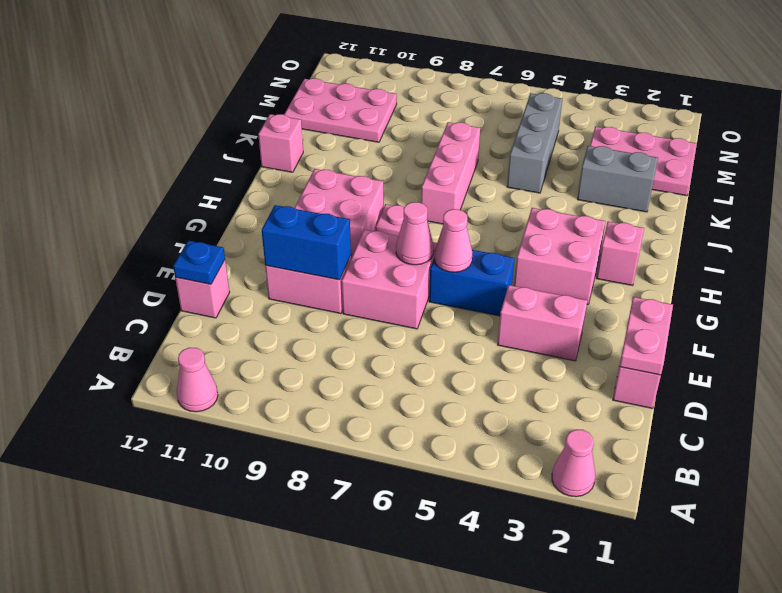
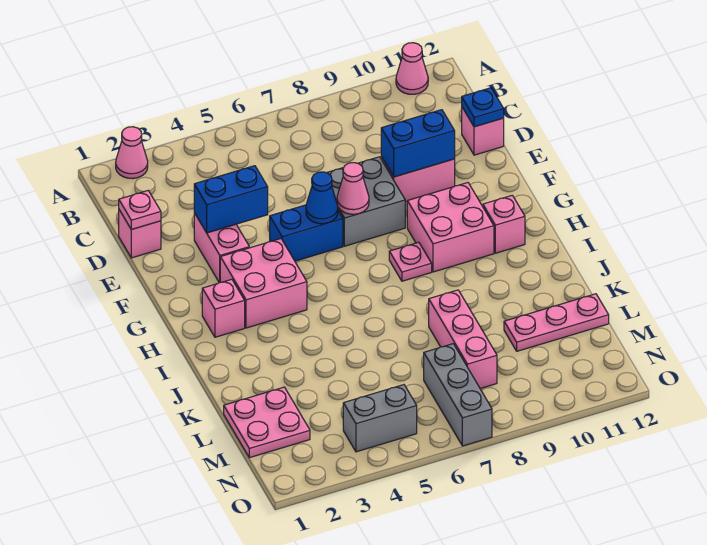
pink plate D1:E1 level 2 -> pink plate D1 level 2
pink brick E3:E4 level 1 -> pink brick E3:F3 level 1
none -> blue brick E3:E4 level 2
pink brick E7:F8 level 1 -> grey brick E7:F8 level 1
pink cone F6 level 2 -> blue cone F6 level 2
pink brick I7:K7 level 1 -> pink brick K8:M8 level 1
pink brick J12 level 1 -> pink brick H11 level 1
grey brick K2:K3 level 1 -> grey brick N4:N5 level 1
grey brick K5:M5 level 1 -> grey brick M7:O7 level 1
pink plate L1:M3 level 1 -> pink plate L1:M2 level 1
pink plate L10:M12 level 1 -> pink plate L10:L12 level 1

